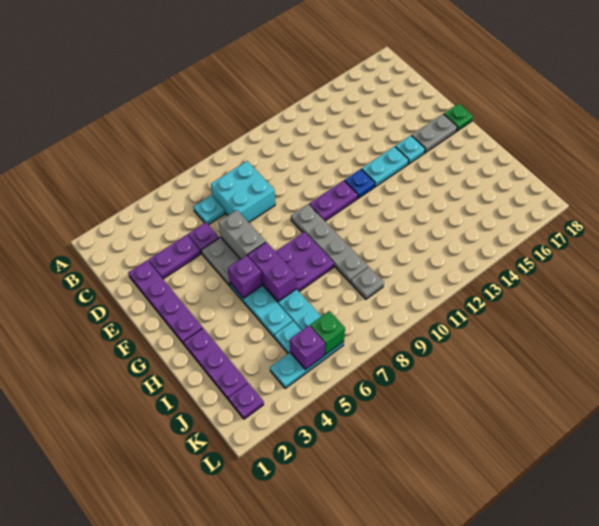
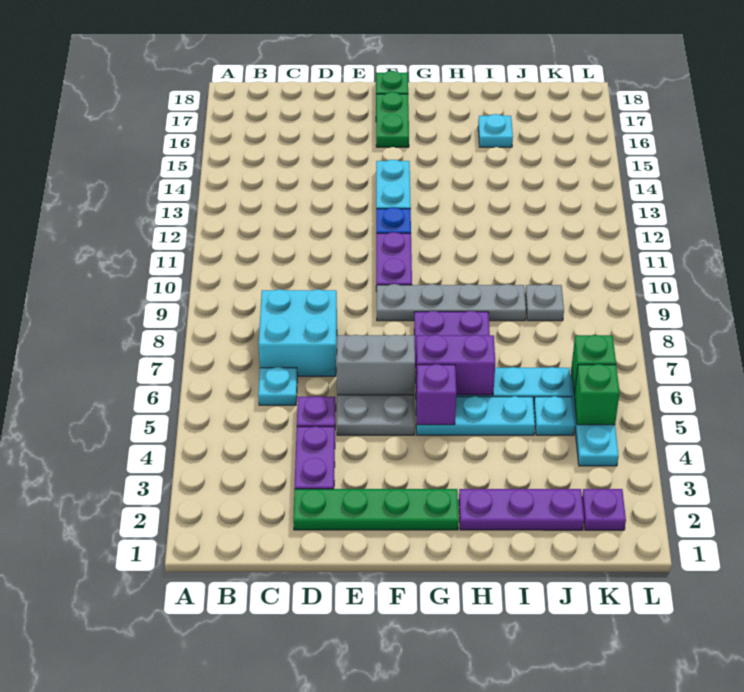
purple plate D2:G2 level 1 -> green plate D2:G2 level 1
cyan plate F15 level 1 -> cyan plate I16 level 1
grey plate F16:F17 level 1 -> green plate F16:F17 level 1
purple brick K5 level 2 -> green brick K5 level 2

